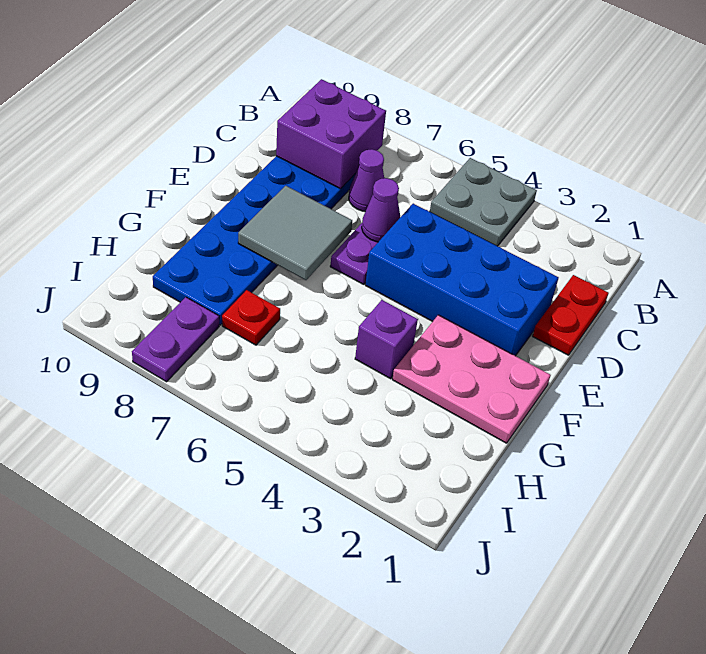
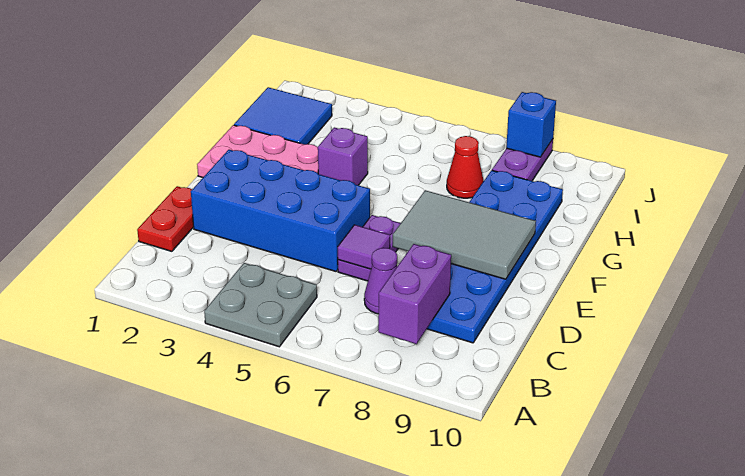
purple brick B8:C9 level 2 -> purple brick B8:C8 level 2
purple cone D6 level 2 -> purple tile D6 level 2
grey tile E7:F8 level 2 -> grey tile E7:F9 level 2
none -> blue tile H1:I2 level 1
red plate H7 level 1 -> red cone H7 level 1
none -> blue brick J8 level 2

